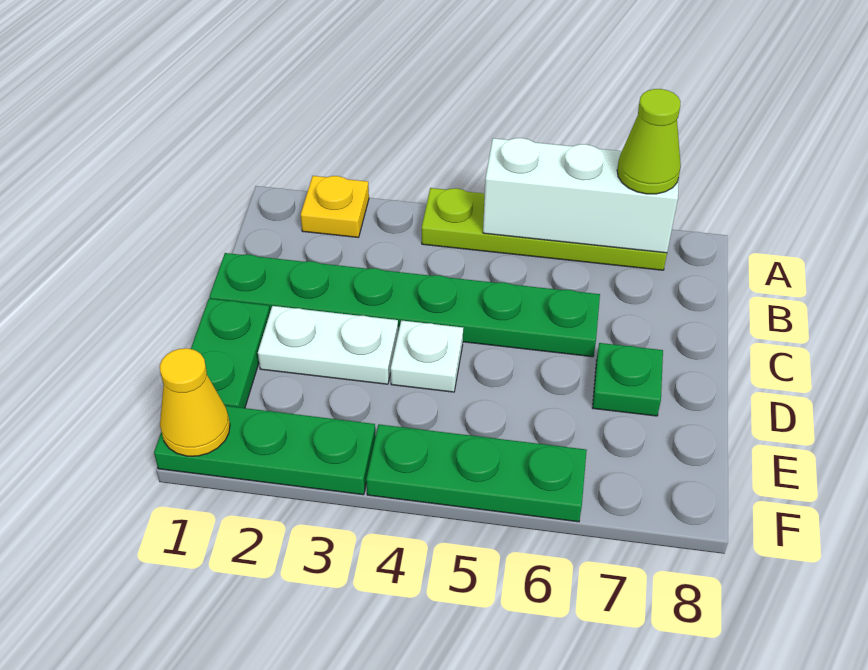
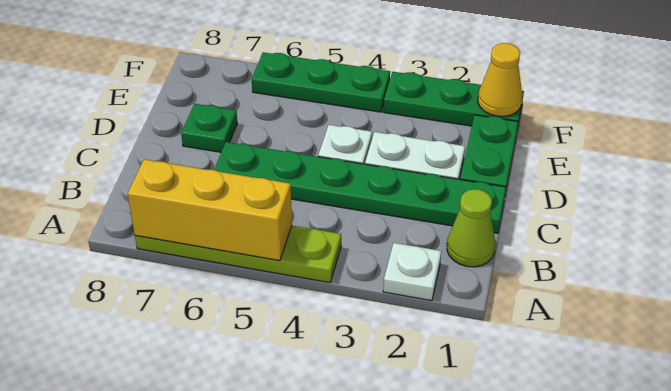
yellow plate A2 level 1 -> white plate A2 level 1
white brick A5:A7 level 2 -> yellow brick A5:A7 level 2
lime cone A7 level 3 -> lime cone B1 level 1

